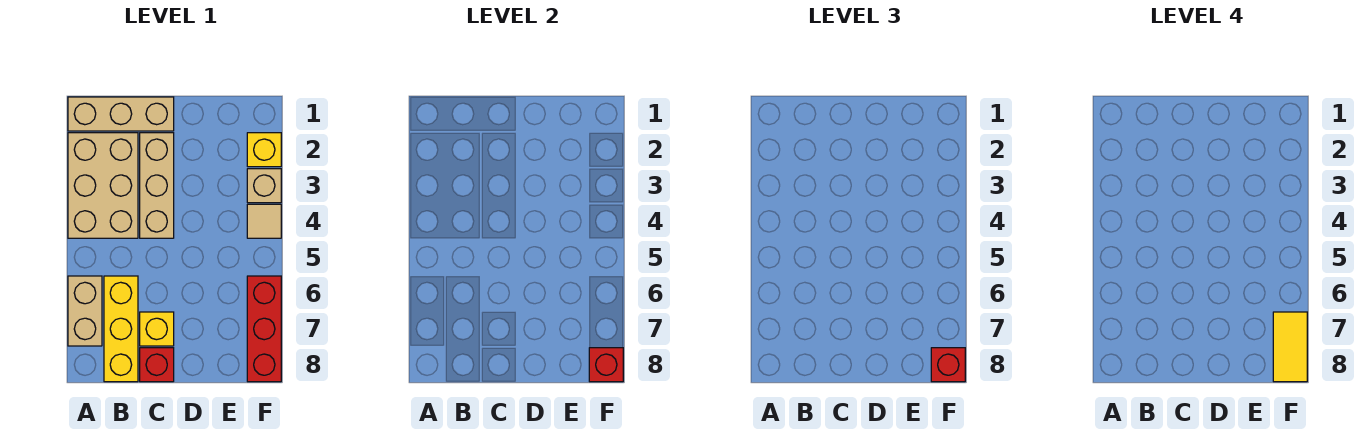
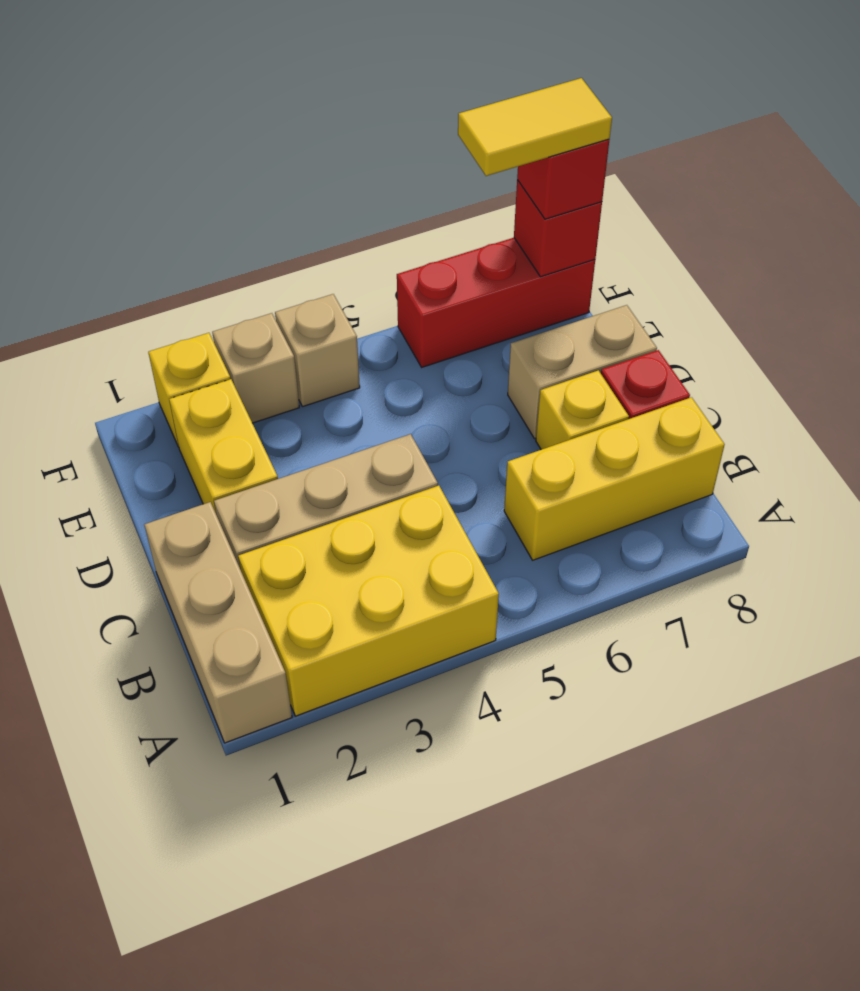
tan brick A2:B4 level 1 -> yellow brick A2:B4 level 1
tan brick A6:A7 level 1 -> tan brick D7:D8 level 1
none -> yellow brick D2:E2 level 1
tan tile F4 level 1 -> tan brick F4 level 1

